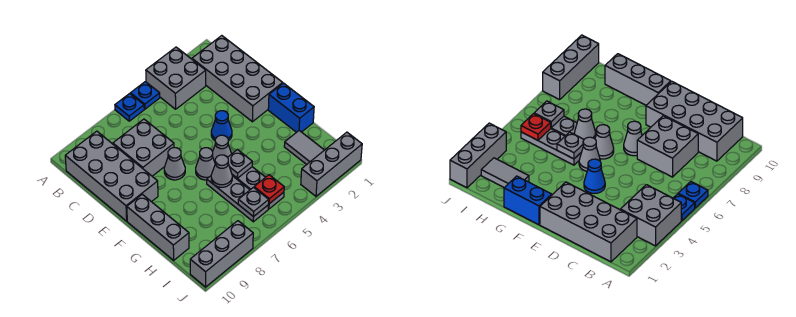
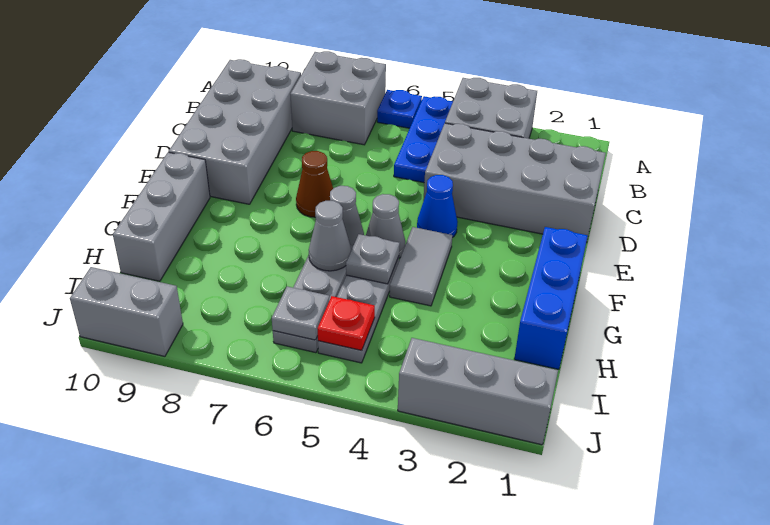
blue plate A5 level 1 -> blue plate A5:C5 level 1
grey brick B1:E2 level 1 -> grey brick C1:D4 level 1
grey brick C7:D8 level 1 -> grey brick A7:B8 level 1
grey cone E7 level 1 -> brown cone E7 level 1
blue brick F1:G1 level 1 -> blue brick F1:H1 level 1
grey tile H2:I2 level 1 -> grey tile F4:G4 level 1
grey brick J8:J10 level 1 -> grey brick J9:J10 level 1

